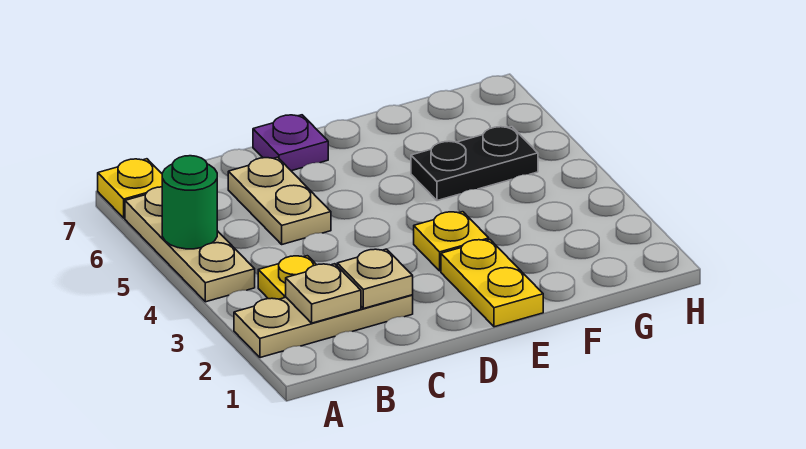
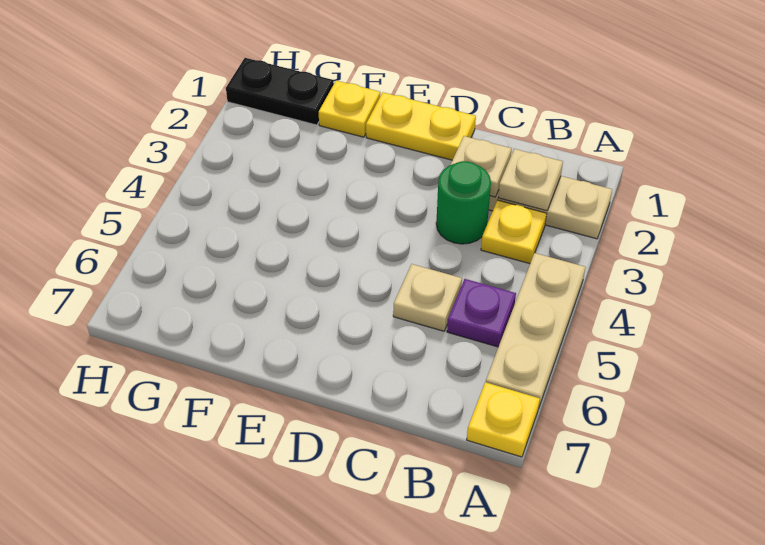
green round brick A5 level 2 -> green round brick C3 level 1
tan plate C5:C6 level 1 -> tan plate C5 level 1
purple plate D7 level 1 -> purple plate B5 level 1
yellow plate E1:E2 level 1 -> yellow plate D1:E1 level 1
yellow plate E3 level 1 -> yellow plate F1 level 1
black plate F5:G5 level 1 -> black plate G1:H1 level 1

